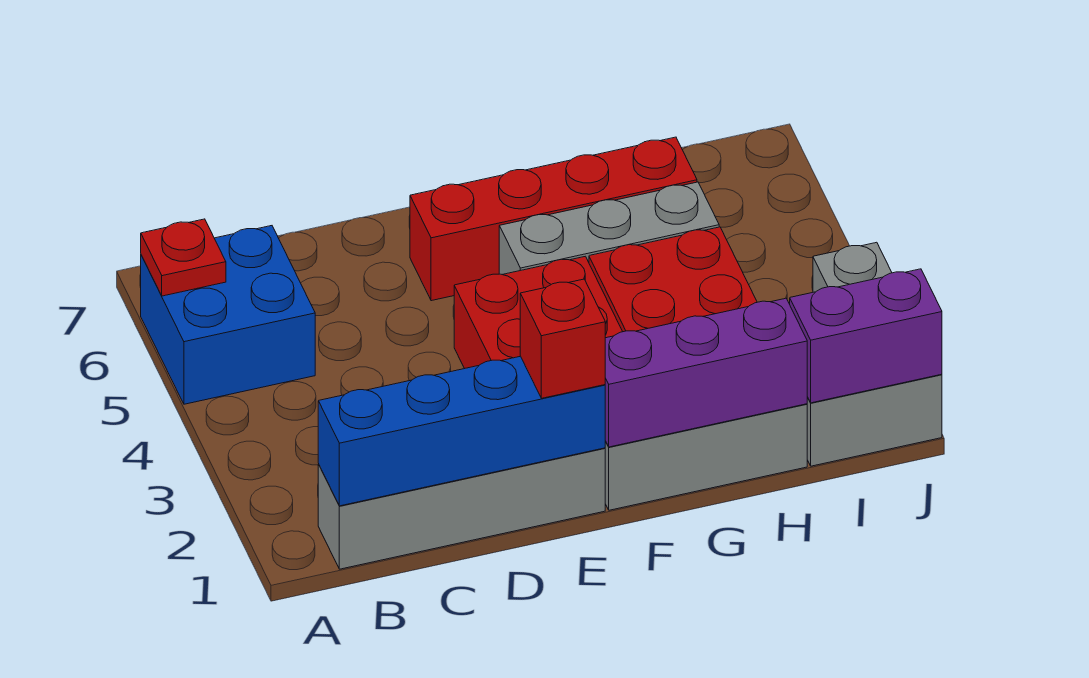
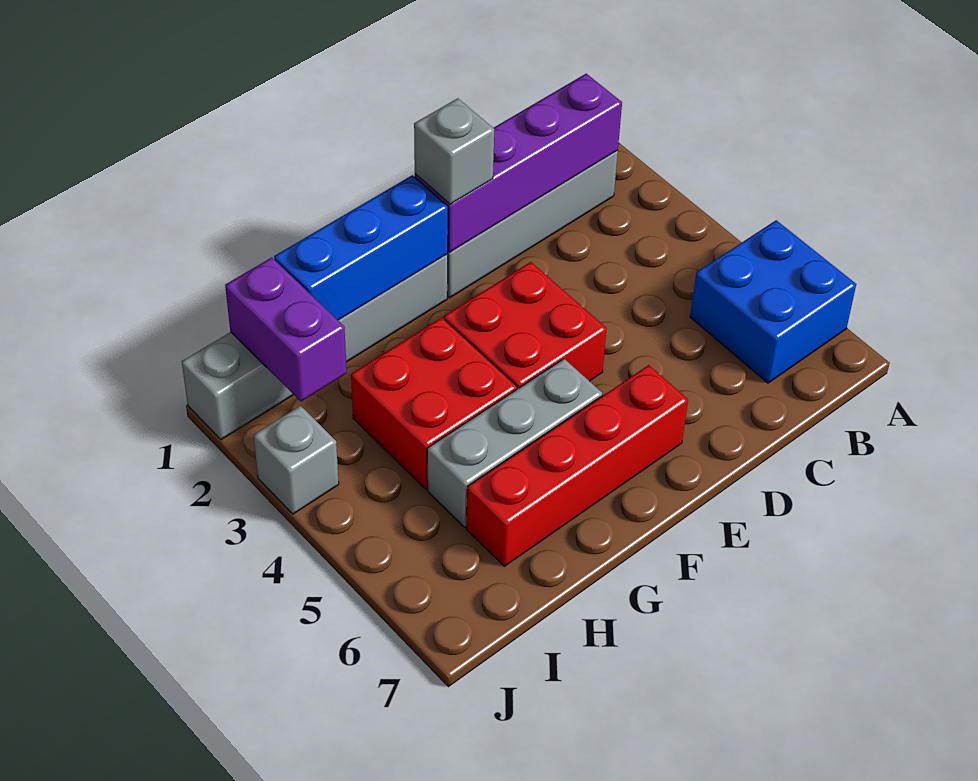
red plate A6 level 2 -> none
blue brick B1:E1 level 2 -> purple brick B1:E1 level 2
red brick E1 level 3 -> grey brick E1 level 3
purple brick F1:H1 level 2 -> blue brick F1:H1 level 2
purple brick I1:J1 level 2 -> purple brick I1:I2 level 2

